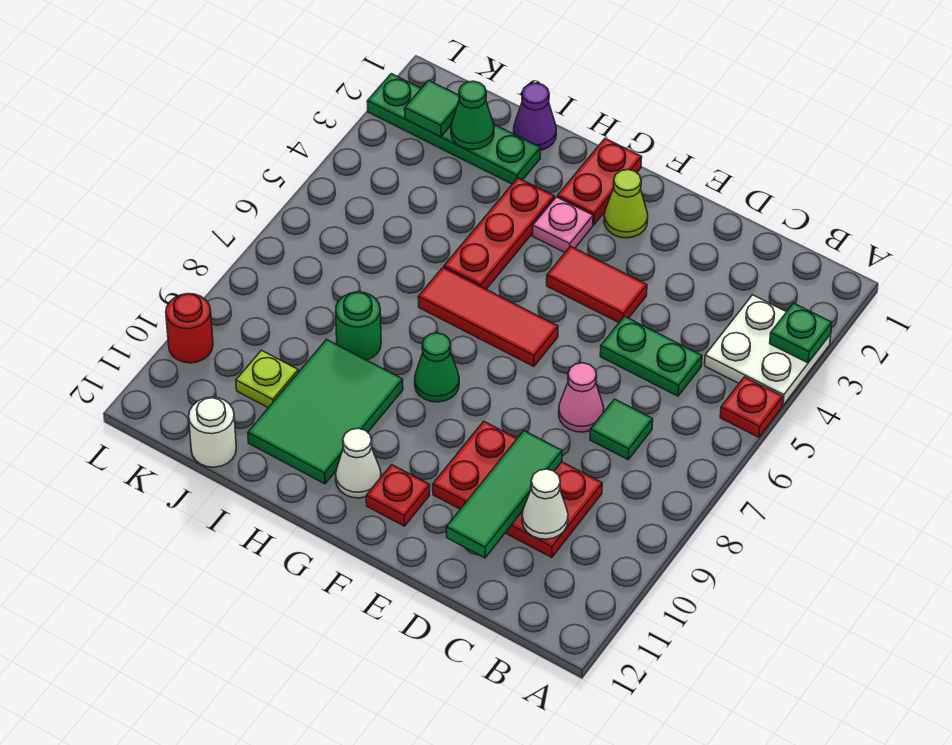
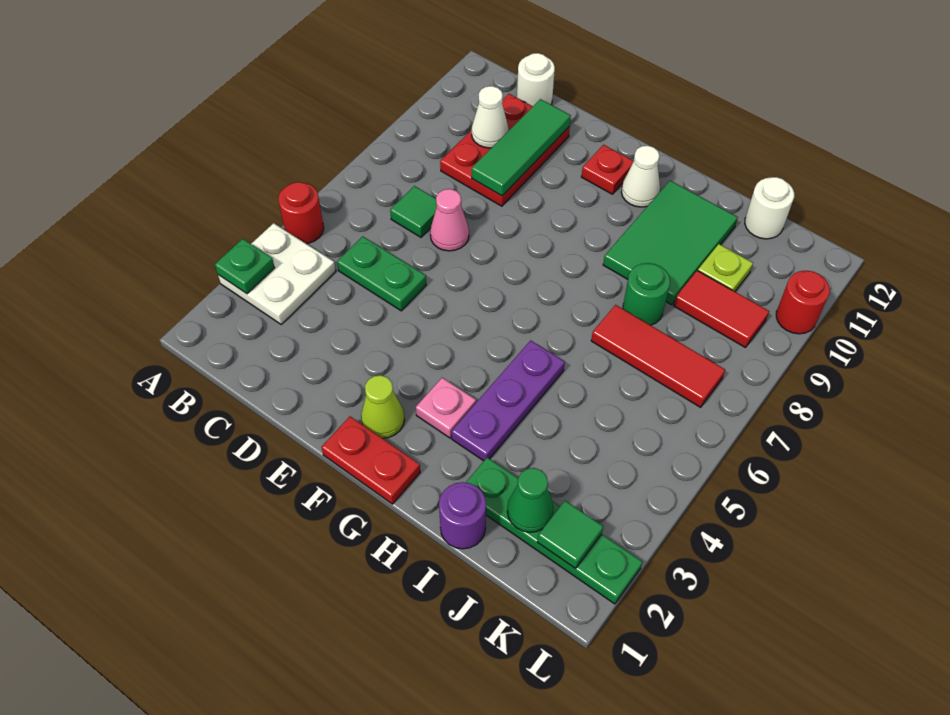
red plate A5 level 1 -> red round brick A5 level 1
red plate C9:E10 level 1 -> red plate C9:D11 level 1
none -> white round brick C12 level 1
red tile E4:F4 level 1 -> red tile J9:K9 level 1
red tile F6:H6 level 1 -> red tile I7:K7 level 1
red plate G1:G2 level 1 -> red plate F1:G1 level 1
green cone G8 level 1 -> none
red plate H3:H5 level 1 -> purple plate H3:H5 level 1
purple cone I1 level 1 -> purple round brick I1 level 1

